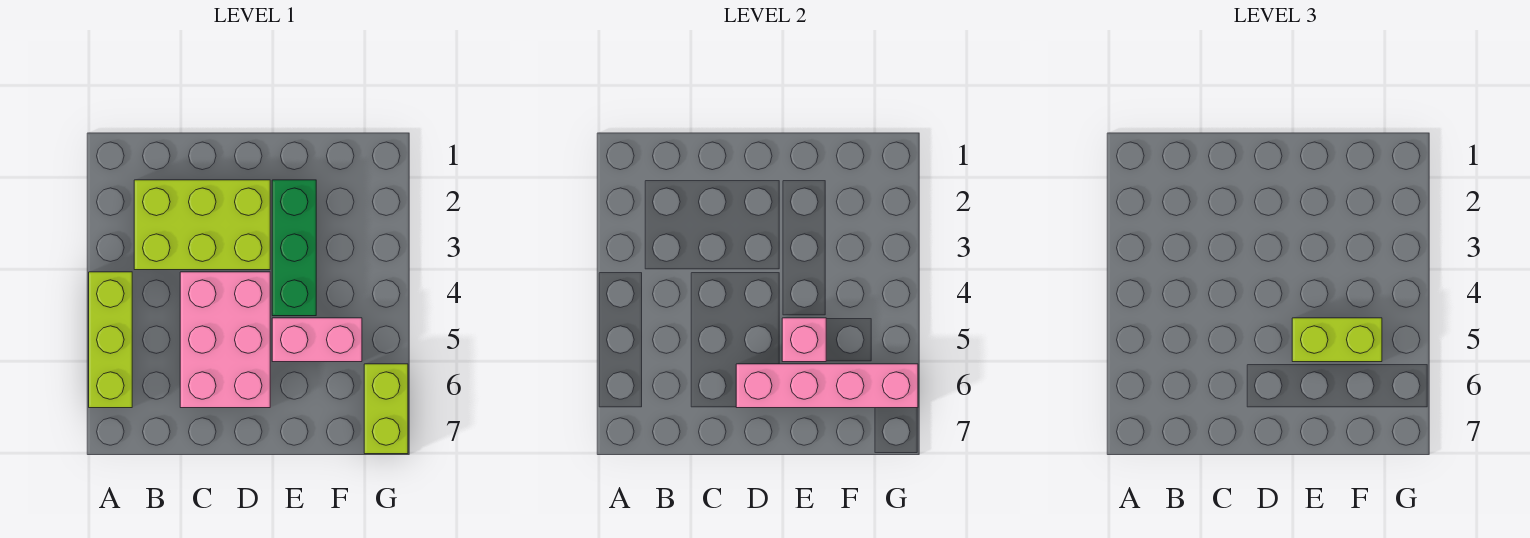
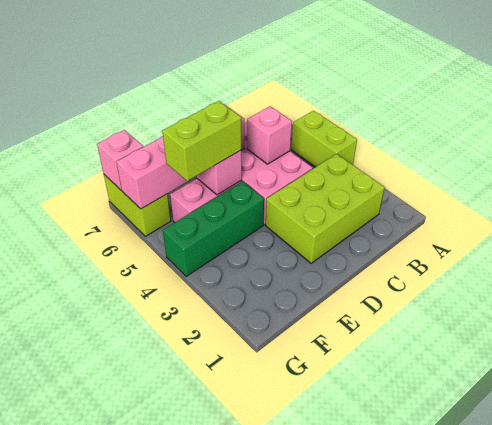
lime brick A4:A6 level 1 -> lime brick A4:A5 level 1
none -> pink brick C5 level 2
green brick E2:E4 level 1 -> green brick E4:G4 level 1
none -> pink brick G7 level 2

